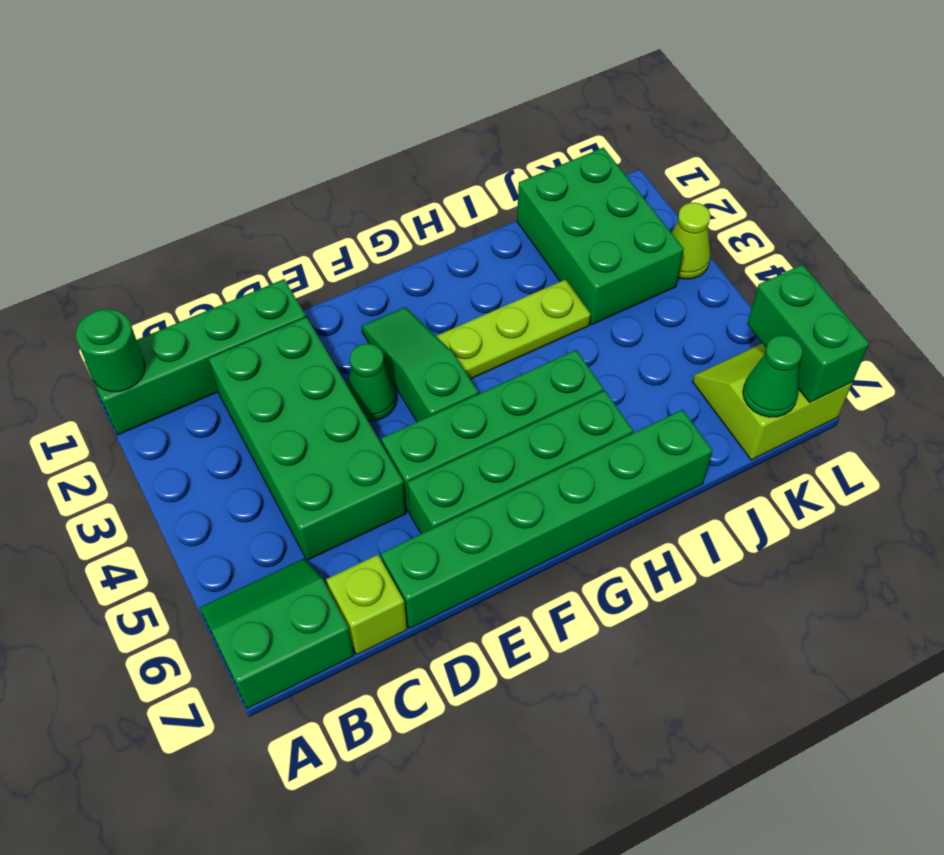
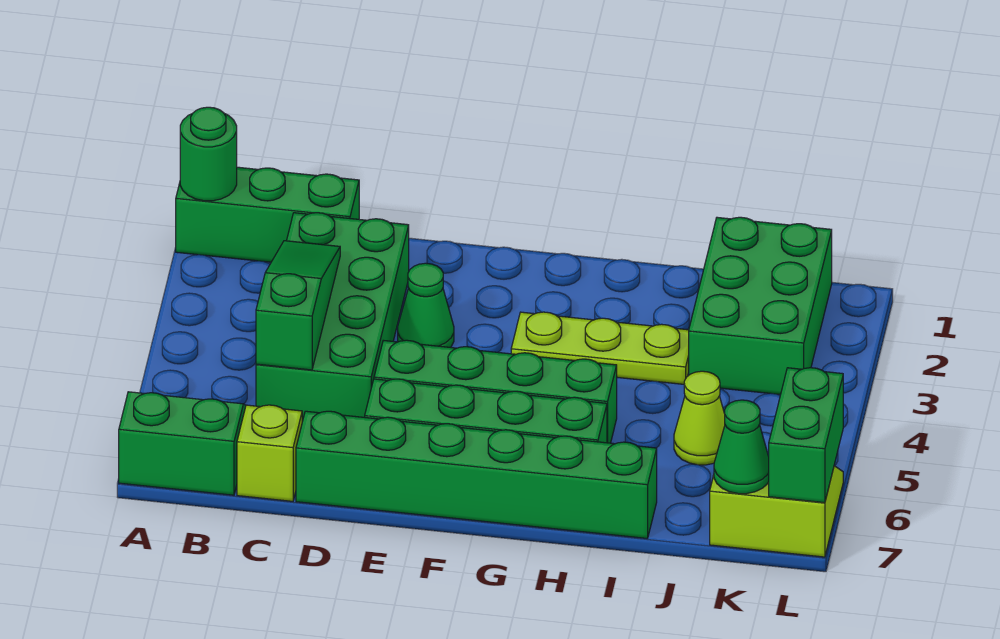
green brick A1:D1 level 1 -> green brick A1:C1 level 1
green slope F2:F4 level 1 top 4 -> green slope C3:C5 level 2 top 5
lime cone L3 level 1 -> lime cone J5 level 1

